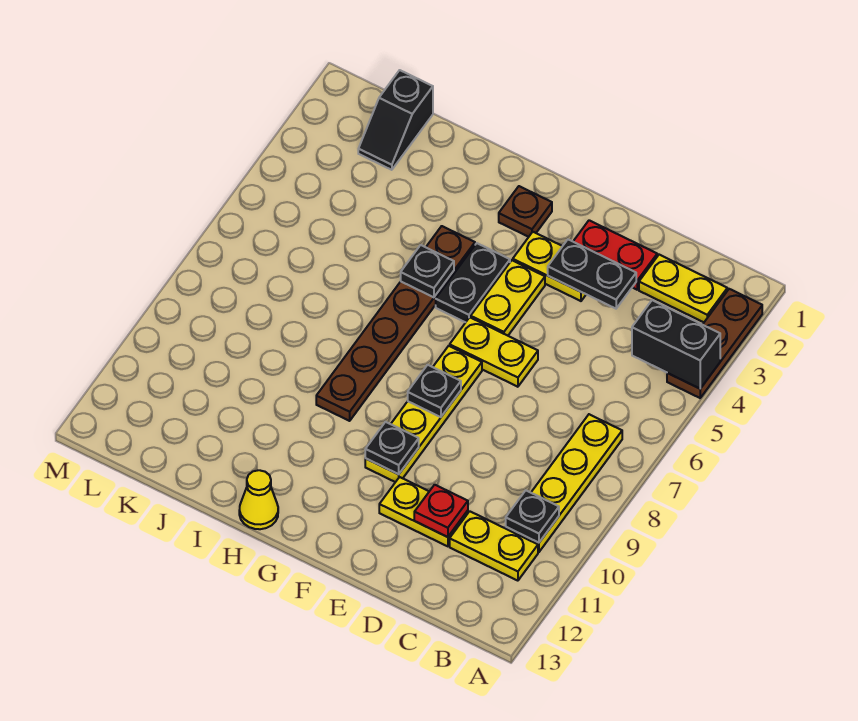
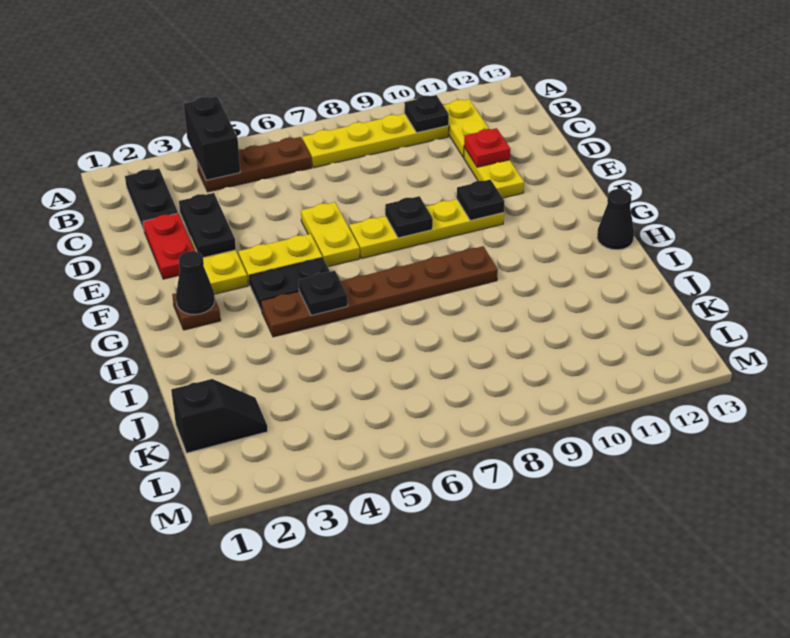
brown plate A2:A4 level 1 -> brown plate B4:B6 level 1
yellow plate B2:C2 level 1 -> black plate B2:C2 level 1
none -> black cone G2 level 2
yellow cone H13 level 1 -> black cone H13 level 1

